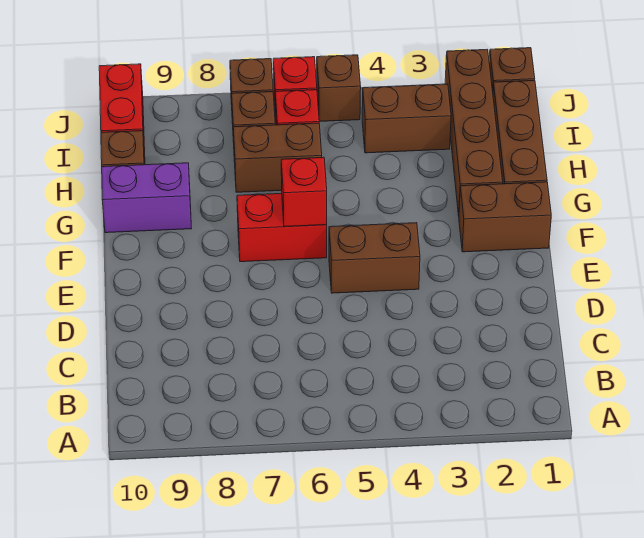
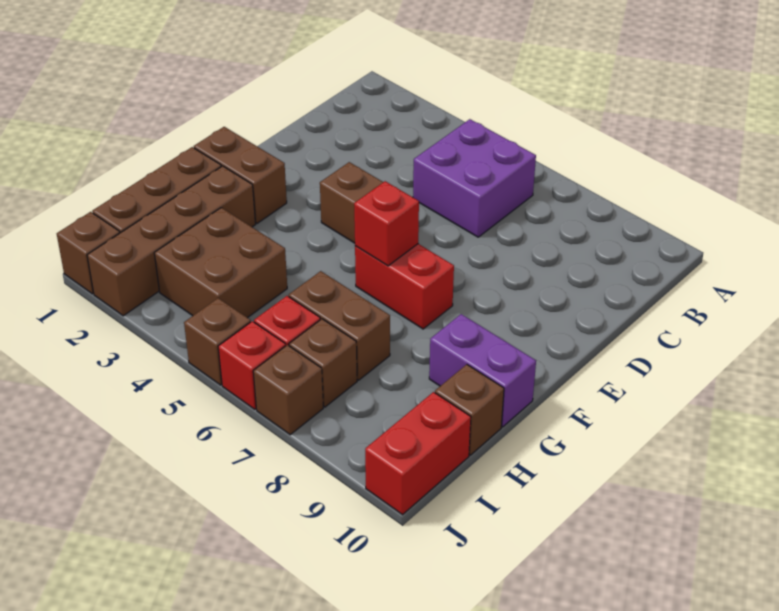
none -> purple brick B5:C6 level 1
brown brick I3:I4 level 1 -> brown brick H3:I4 level 1

